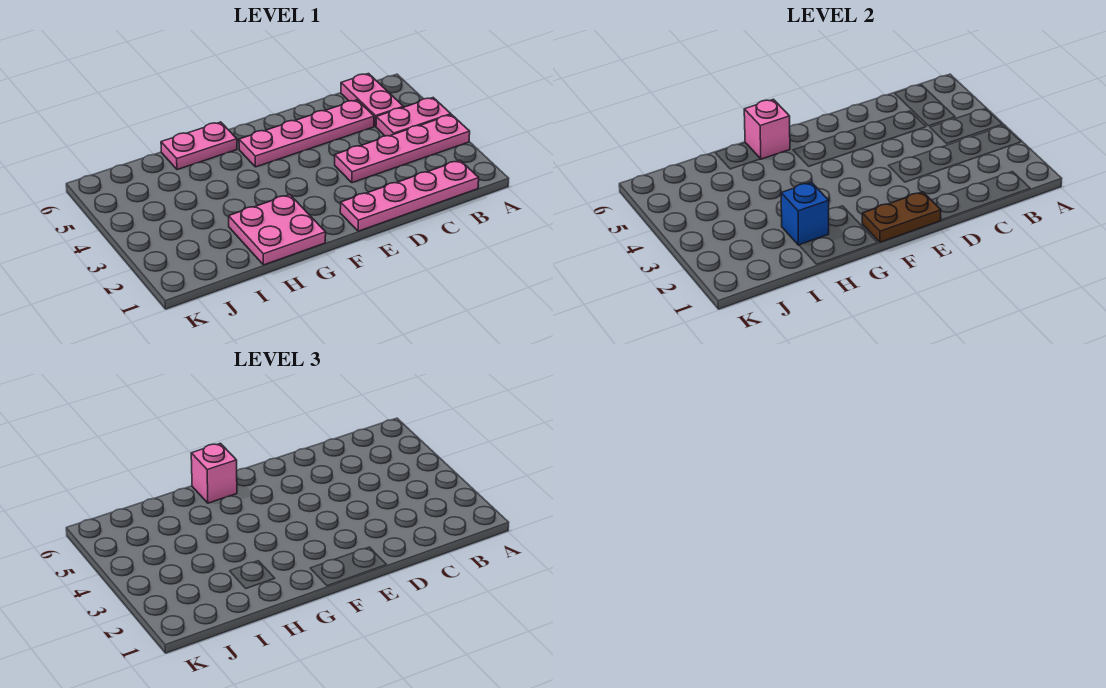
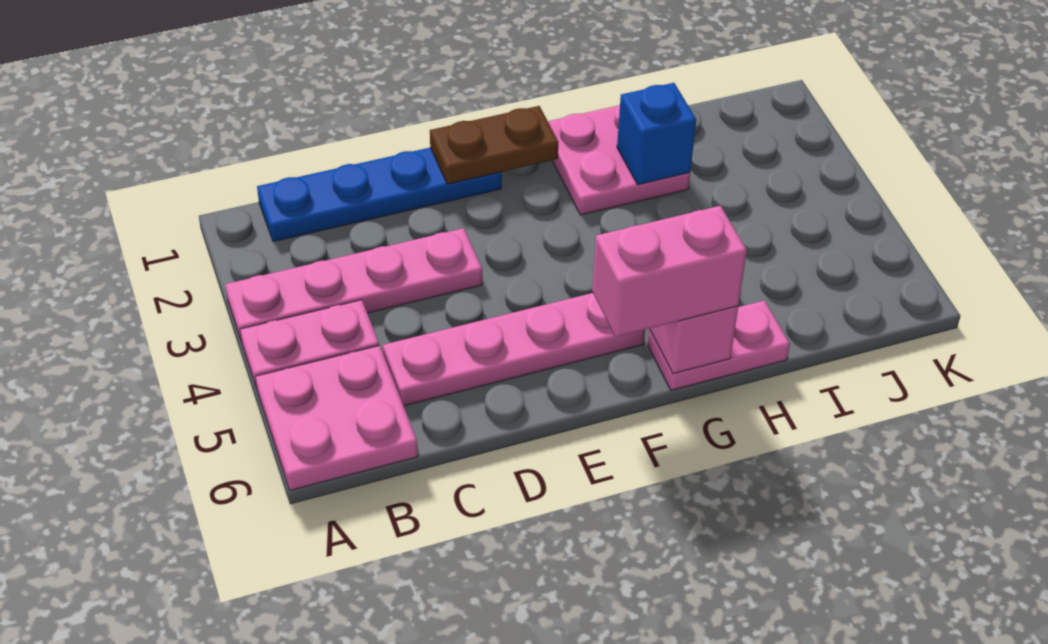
pink plate B1:E1 level 1 -> blue plate B1:E1 level 1
pink plate B5:B6 level 1 -> pink plate A5:B6 level 1
pink brick G6 level 3 -> pink brick F6:G6 level 3

